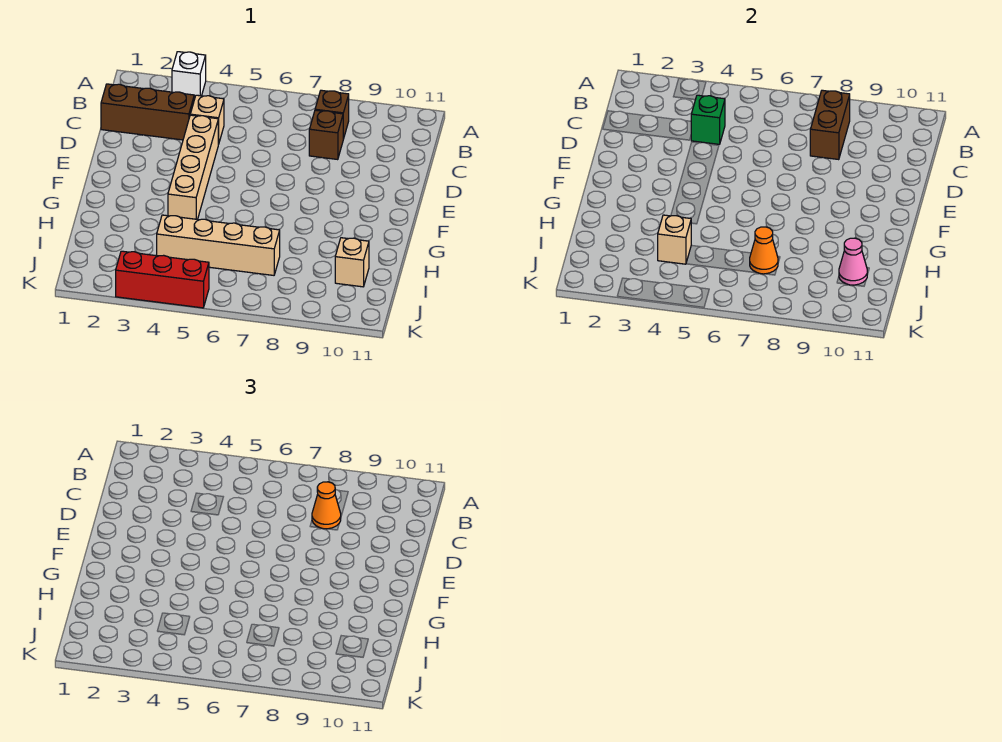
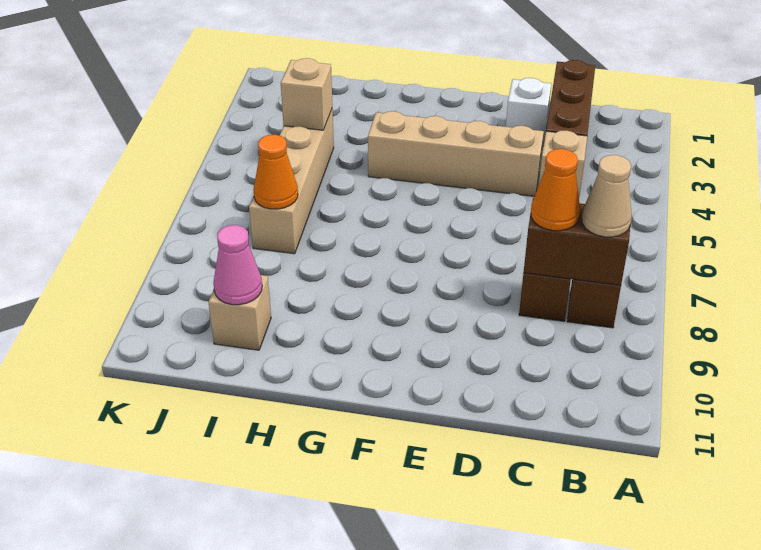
white brick A3 level 1 -> white brick D2 level 1
none -> tan cone B8 level 3
green brick C4 level 2 -> none
red brick K3:K5 level 1 -> none

